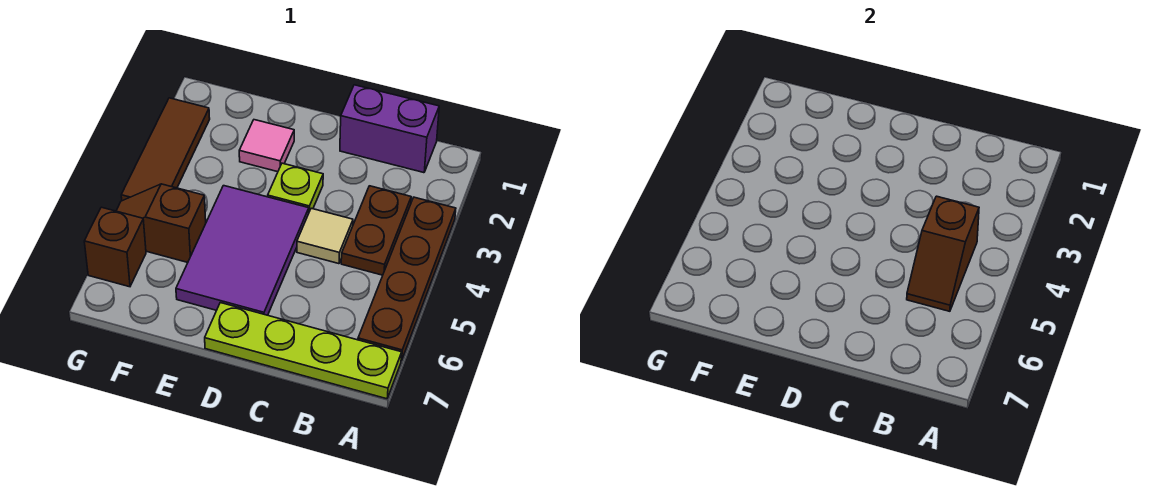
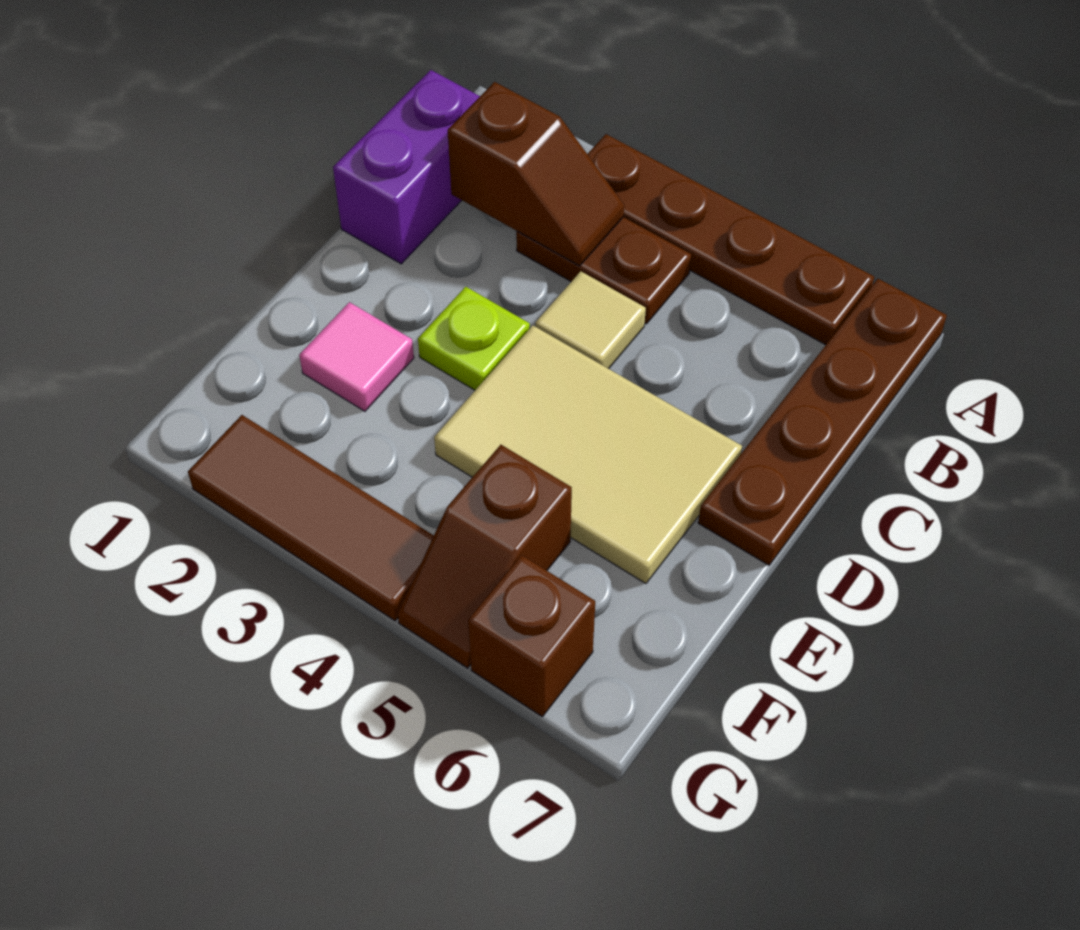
lime plate A7:D7 level 1 -> brown plate A7:D7 level 1
brown slope B4:B5 level 2 top 4 -> brown slope B2:B3 level 2 top 2
purple tile D4:E6 level 1 -> tan tile D4:E6 level 1

